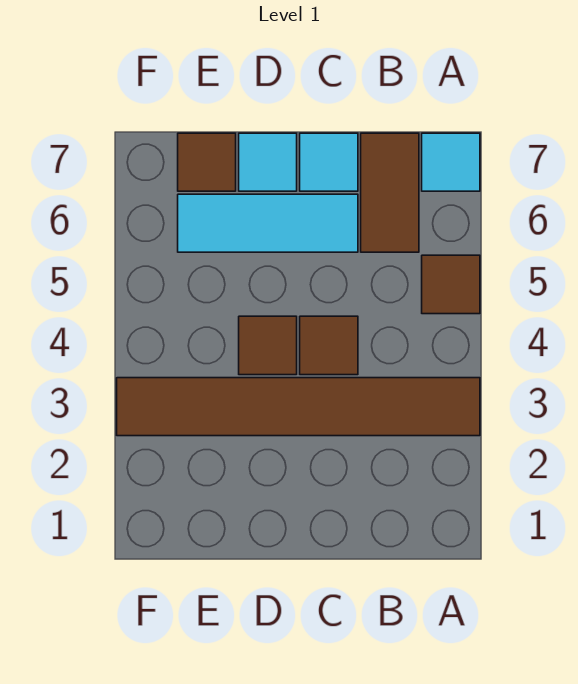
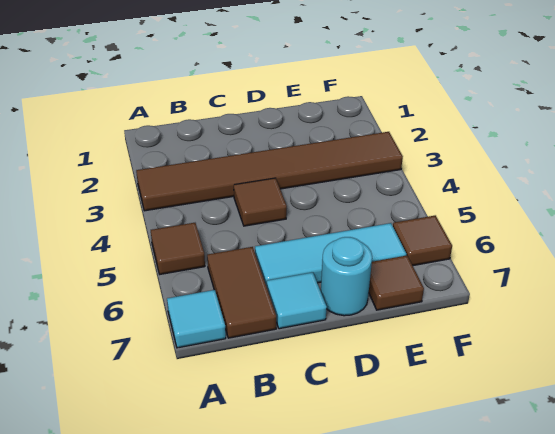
brown tile D4 level 1 -> brown tile F6 level 1
cyan tile D7 level 1 -> cyan round brick D7 level 1

